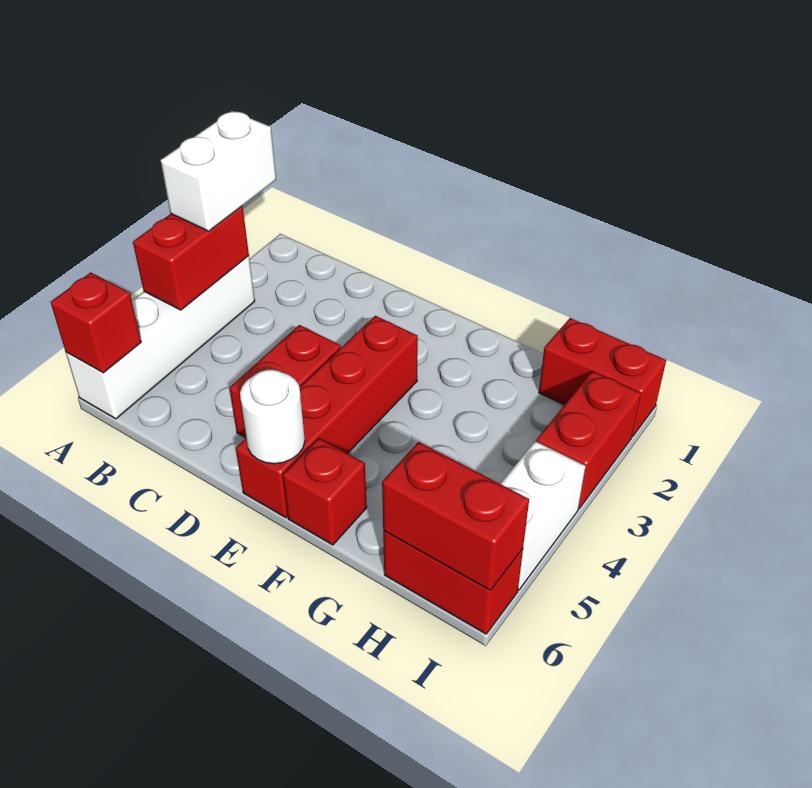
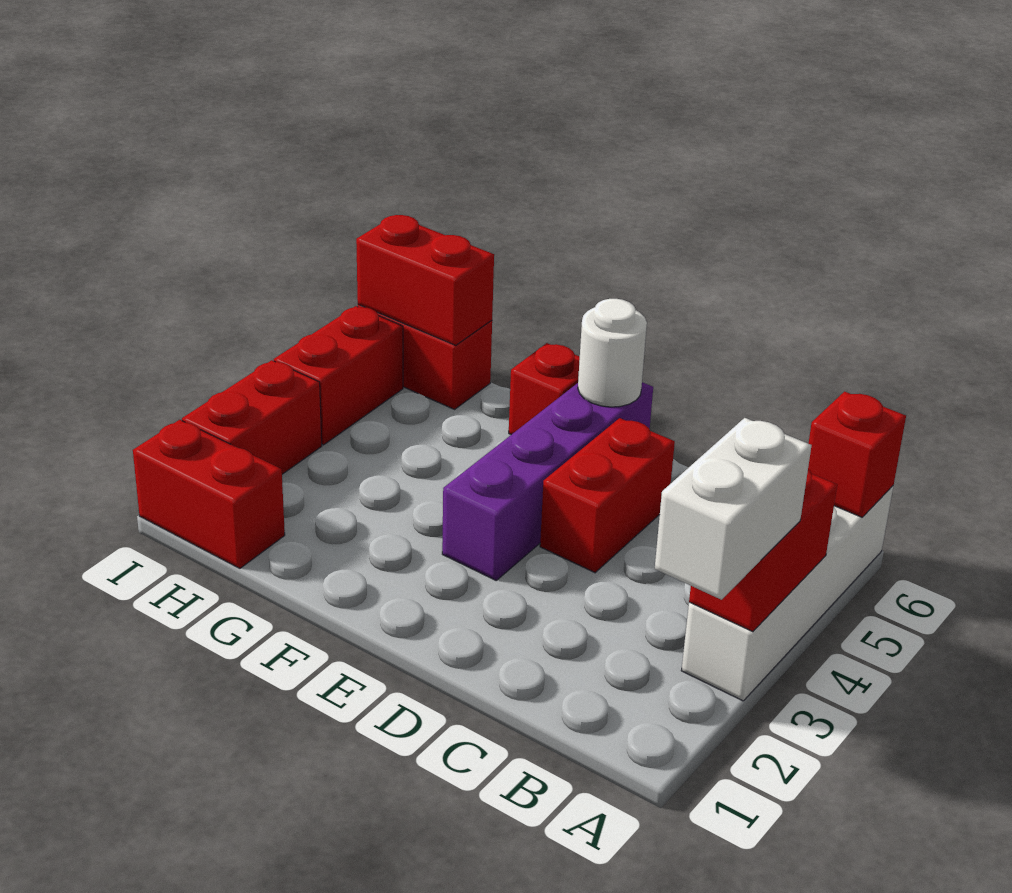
red brick E3:E6 level 1 -> purple brick E3:E6 level 1
white brick I4:I5 level 1 -> red brick I4:I5 level 1

